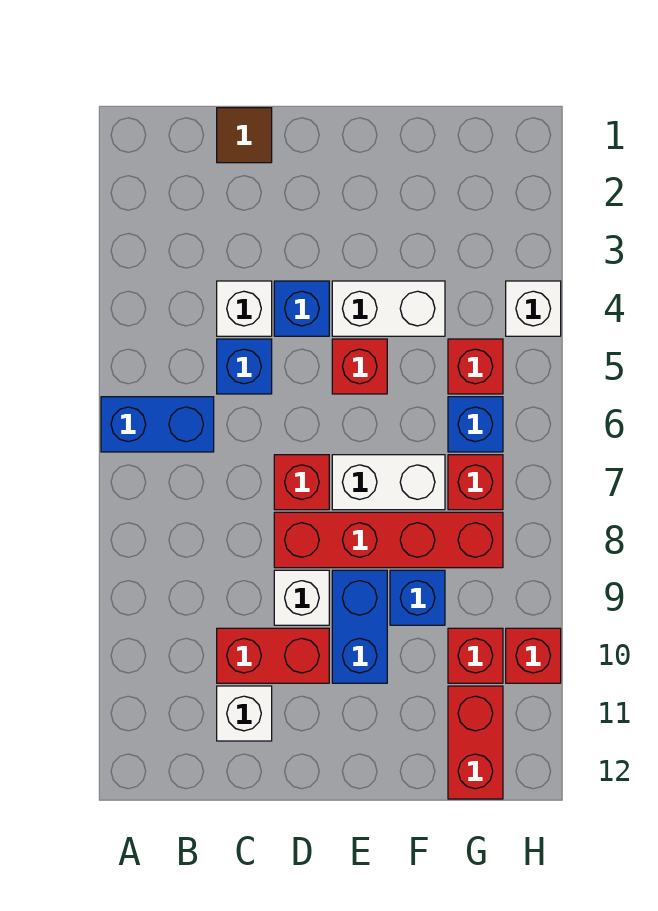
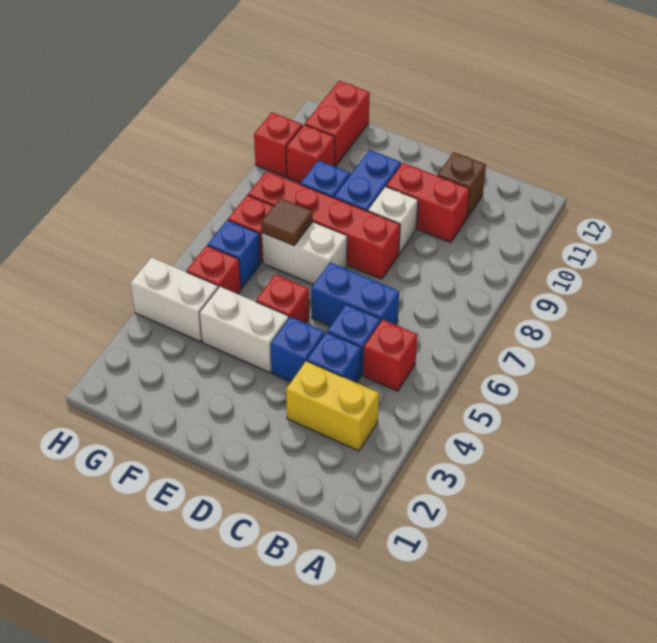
blue brick A6:B6 level 1 -> blue brick C6:D6 level 1
none -> yellow brick B3:C3 level 1
brown tile C1 level 1 -> brown tile F7 level 2
white brick C4 level 1 -> blue brick C4 level 1
white brick C11 level 1 -> brown brick C11 level 1
red brick D7 level 1 -> red brick B5 level 1
white brick H4 level 1 -> white brick G4:H4 level 1

